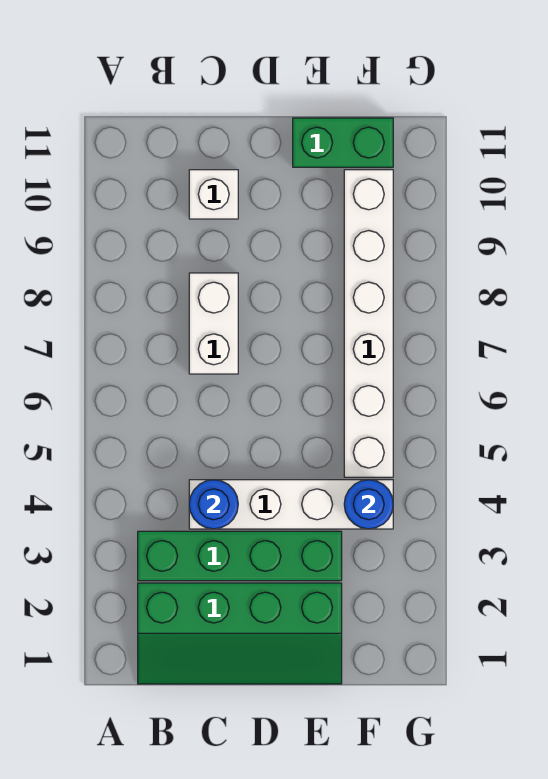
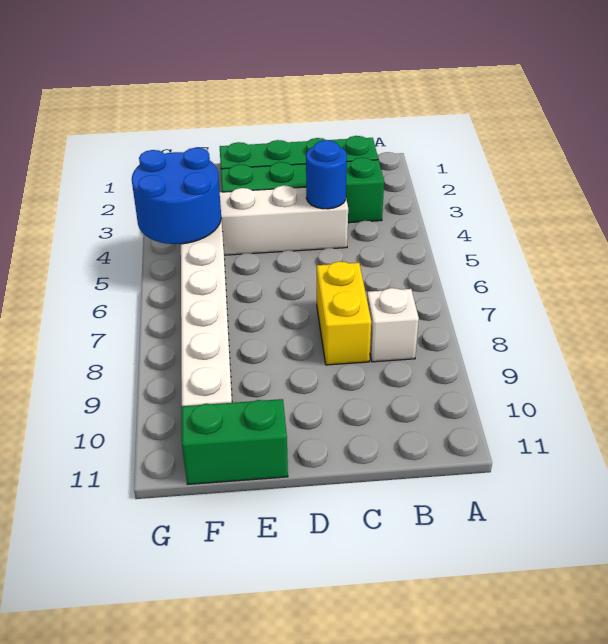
white brick C7:C8 level 1 -> yellow brick C7:C8 level 1
white brick C10 level 1 -> white brick B8 level 1
blue round brick F4 level 2 -> blue round brick F4:G5 level 2

